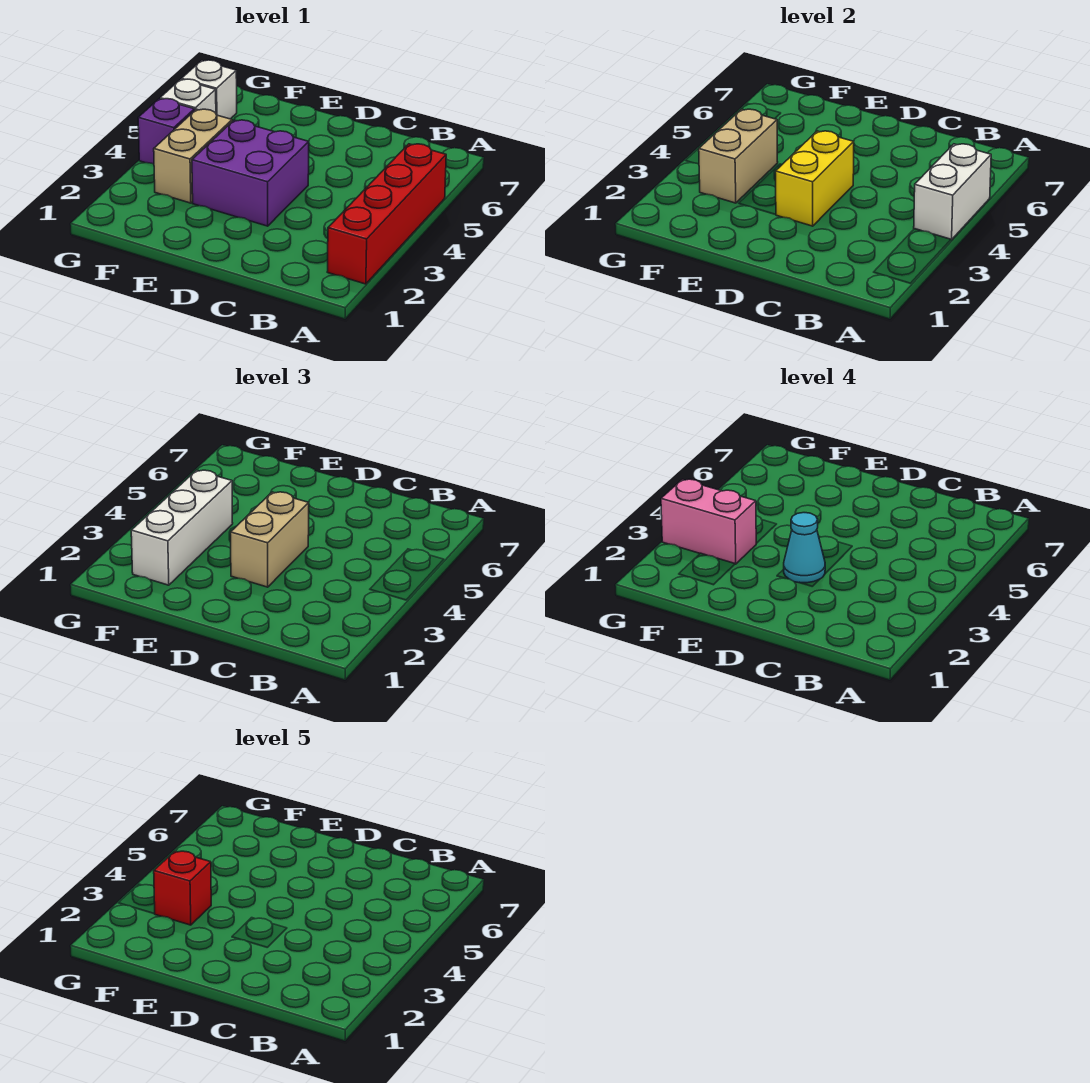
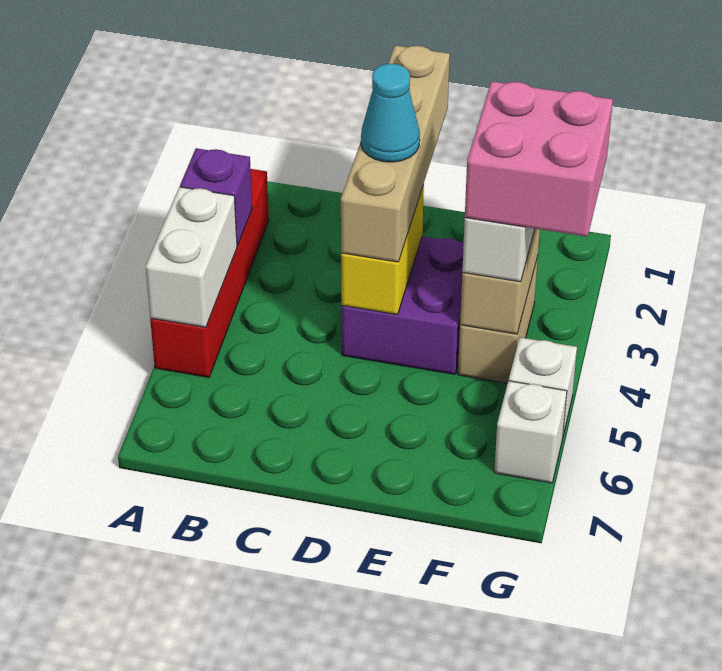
tan brick D3:D4 level 3 -> tan brick D1:D4 level 3
pink brick F3:G3 level 4 -> pink brick F3:G4 level 4
red brick F3 level 5 -> none
purple brick G4 level 1 -> purple brick A3 level 2

